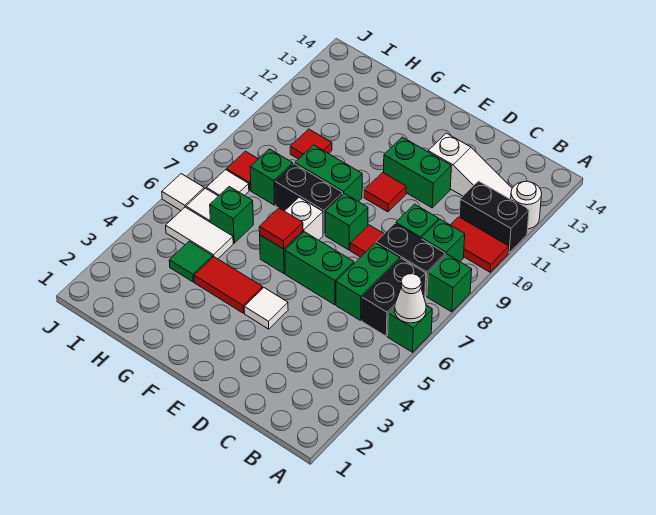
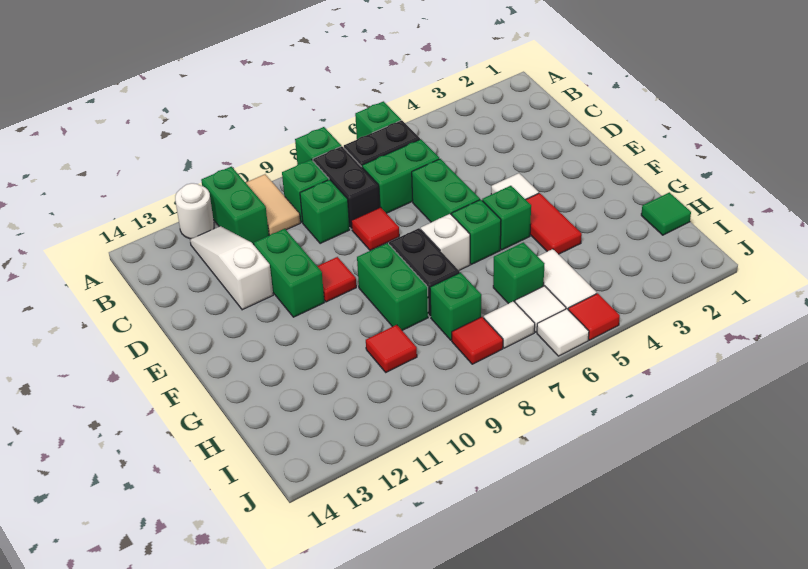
white cone A6 level 2 -> none
red tile A10:B10 level 1 -> tan tile A10:B10 level 1
black brick A11:B11 level 1 -> green brick A11:B11 level 1
green brick E8 level 1 -> green brick F5 level 1
red tile F6 level 2 -> red tile J5 level 1
green tile H4 level 1 -> green tile H1 level 1

